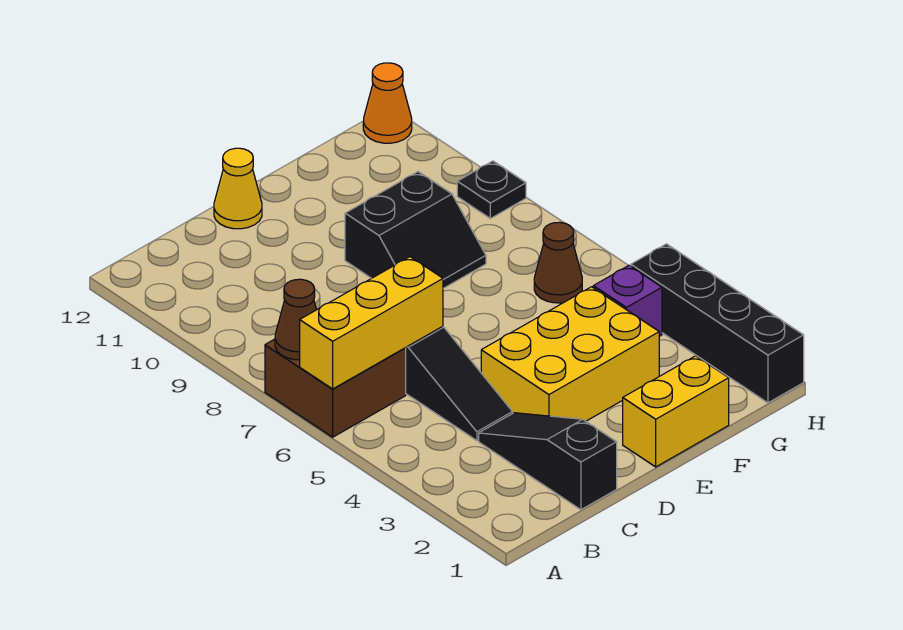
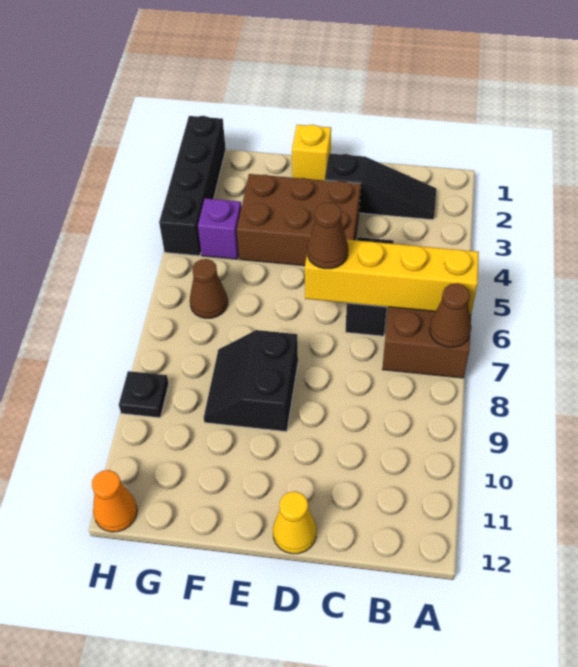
yellow brick A6:C6 level 2 -> yellow brick A6:D6 level 2
black slope C1:C3 level 1 top 1 -> black slope B2:D2 level 1 top D
yellow brick D3:F4 level 1 -> brown brick D3:F4 level 1
none -> brown cone D6 level 3
yellow brick E1:F1 level 1 -> yellow brick E1 level 1
black slope E8:F9 level 1 top 9 -> black slope E8:F9 level 1 top E

